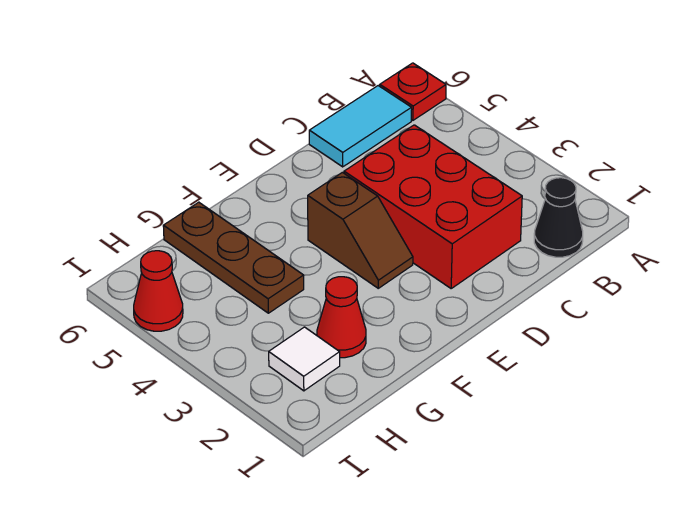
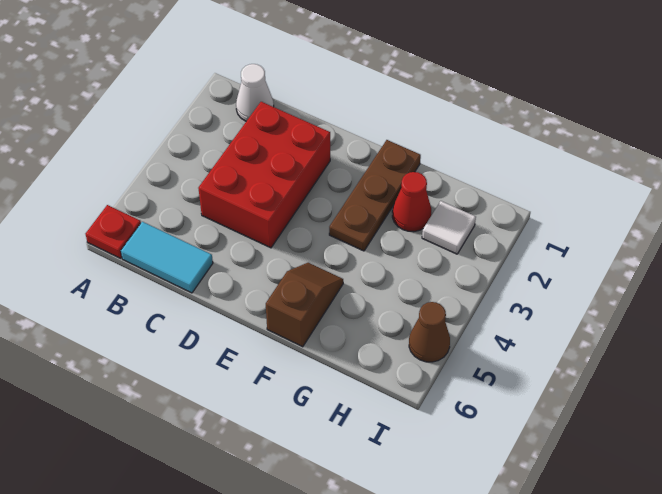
black cone B1 level 1 -> white cone B1 level 1
brown slope E3:E4 level 1 top 4 -> brown slope F5:F6 level 1 top 6
brown plate G4:G6 level 1 -> brown plate F1:F3 level 1
red cone I5 level 1 -> brown cone I5 level 1

